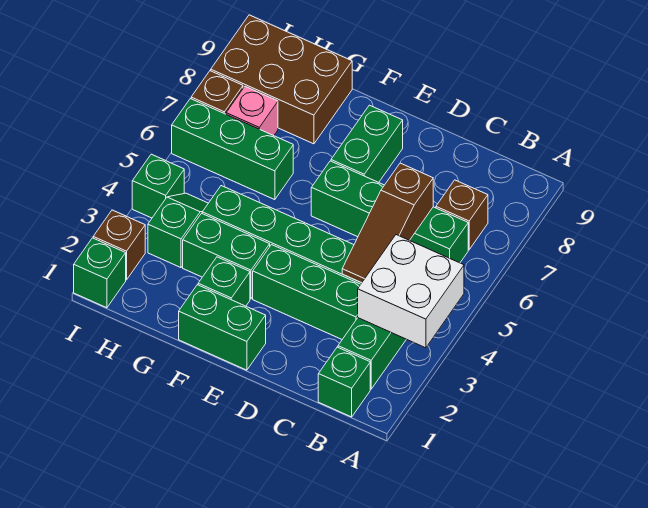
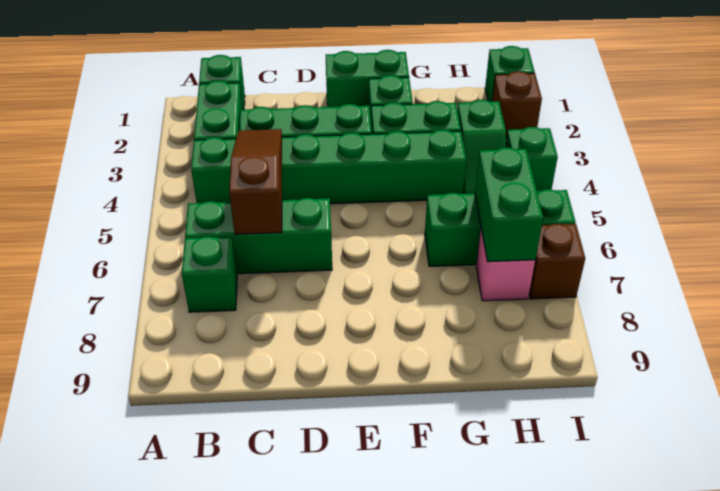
white brick A3:B4 level 2 -> none
green brick B6:E6 level 1 -> green brick B6:D6 level 1
brown brick B7 level 1 -> green brick B7 level 1
green brick E7:E8 level 1 -> green brick H6:H7 level 2
brown brick G8:I9 level 1 -> none

